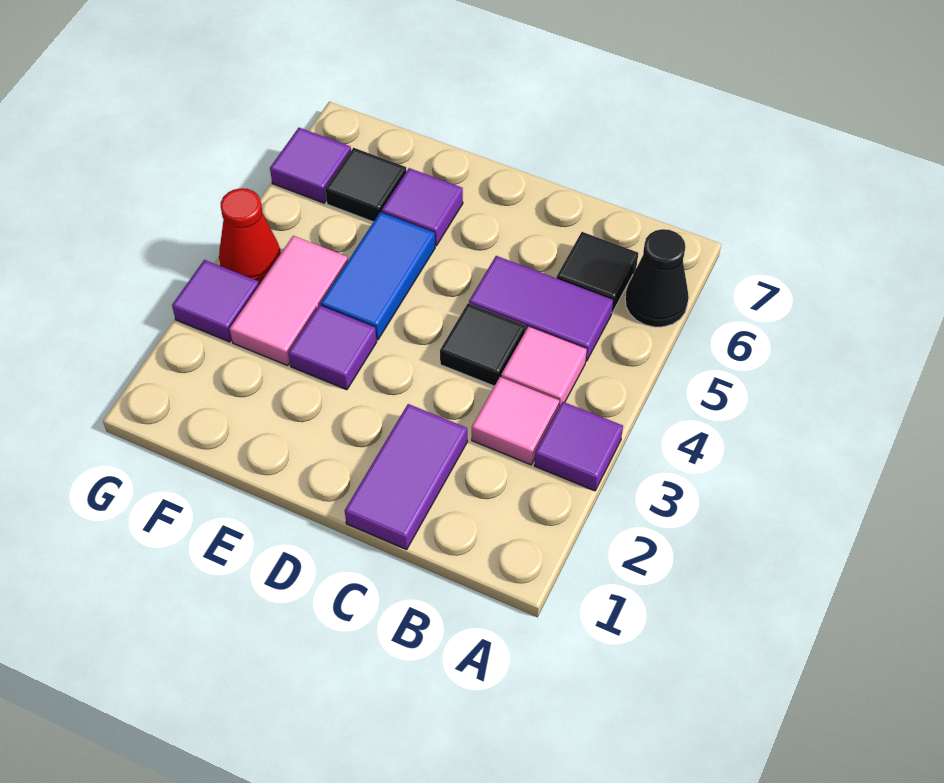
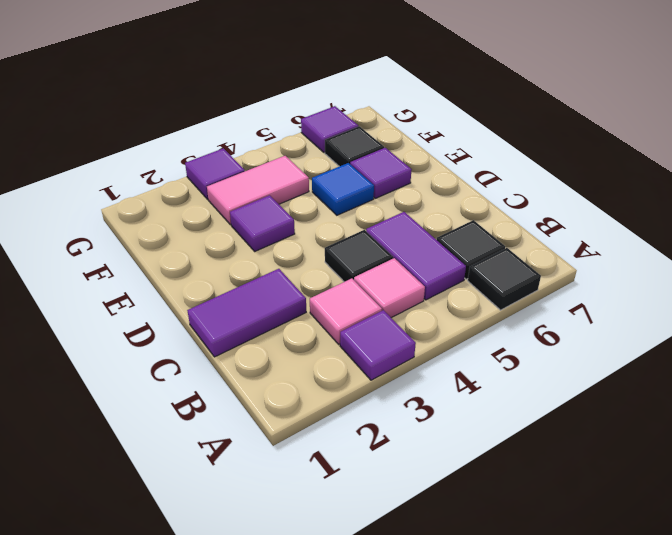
black cone A6 level 1 -> black tile A6 level 1
blue tile E4:E5 level 1 -> blue tile E5 level 1
red cone G4 level 1 -> none

